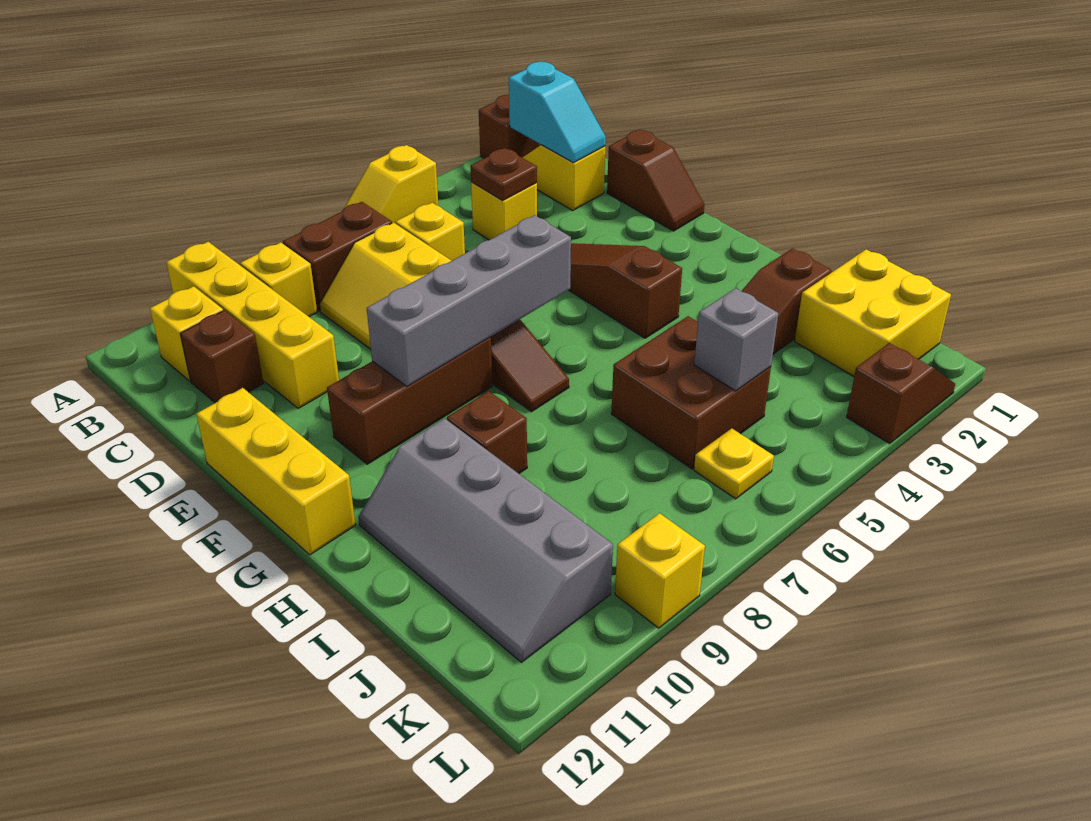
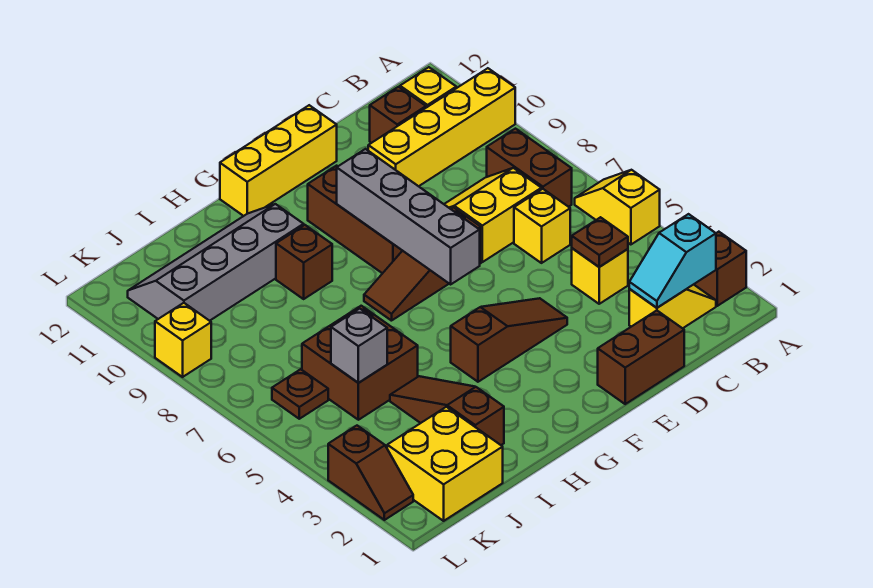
yellow brick B9 level 1 -> none
brown slope D1:E1 level 1 top D -> brown brick D1:E1 level 1
yellow plate K6 level 1 -> brown plate K6 level 1

